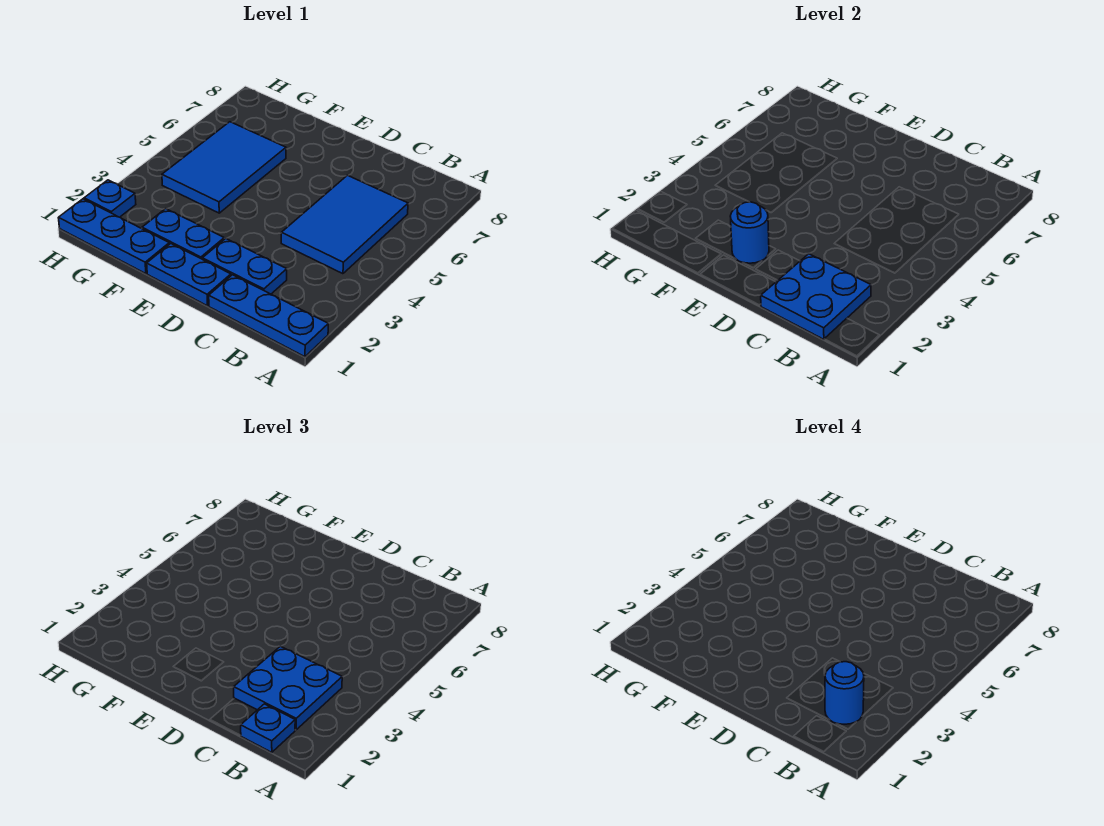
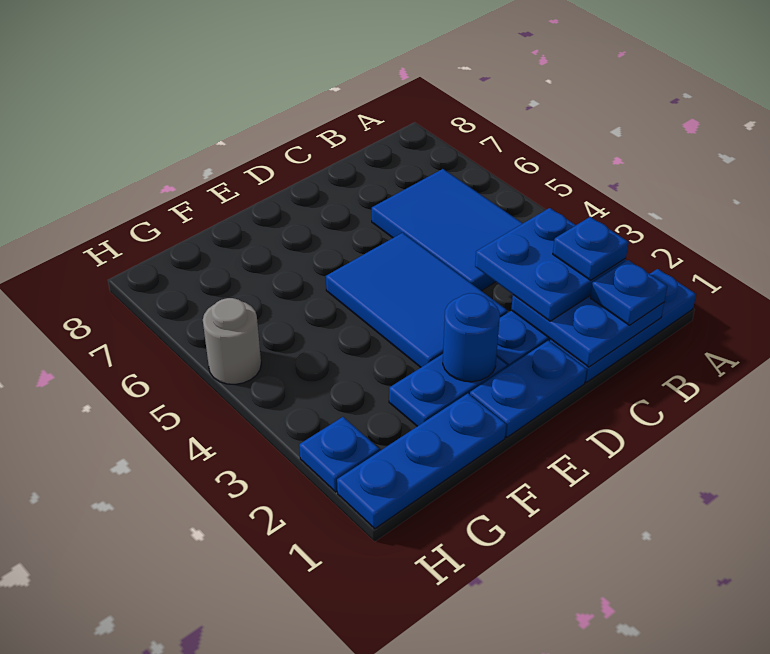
blue round brick B2 level 4 -> blue plate B2 level 4
blue tile F4:G6 level 1 -> blue tile D3:E5 level 1
none -> grey round brick H5 level 1

